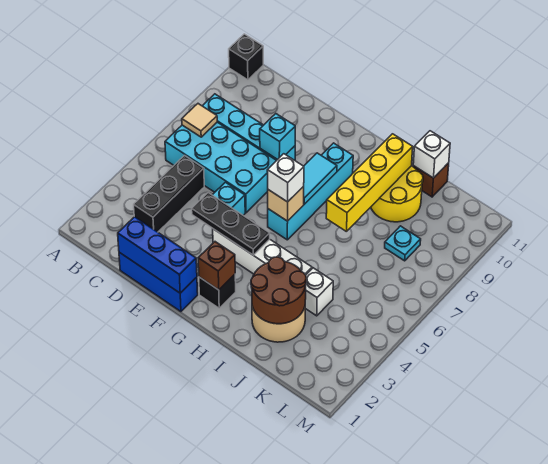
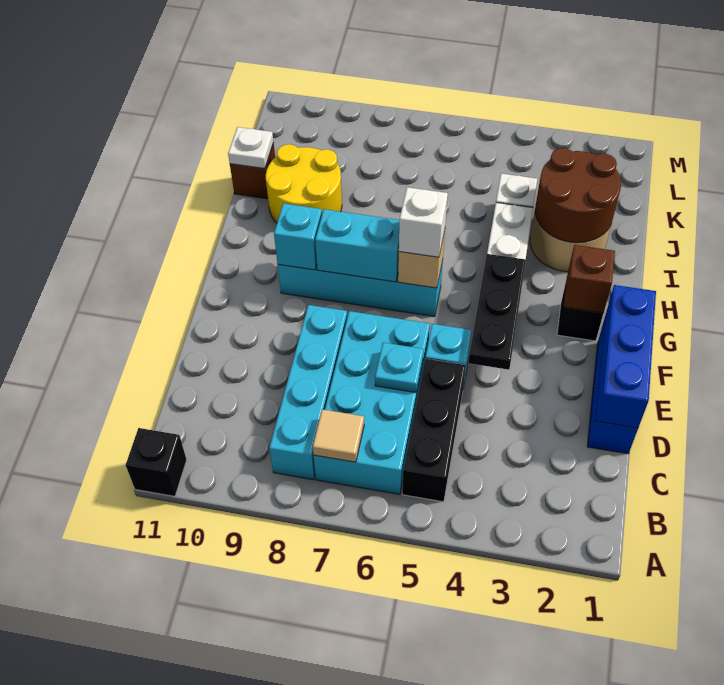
black brick C3:C5 level 1 -> black brick B5:D5 level 1
cyan brick E8 level 2 -> cyan brick G9 level 2
cyan tile G7:G8 level 2 -> cyan brick G7:G8 level 2
yellow brick I7:I10 level 2 -> none
white brick J11 level 2 -> white plate J11 level 2
cyan plate K8 level 1 -> cyan plate D6 level 2

